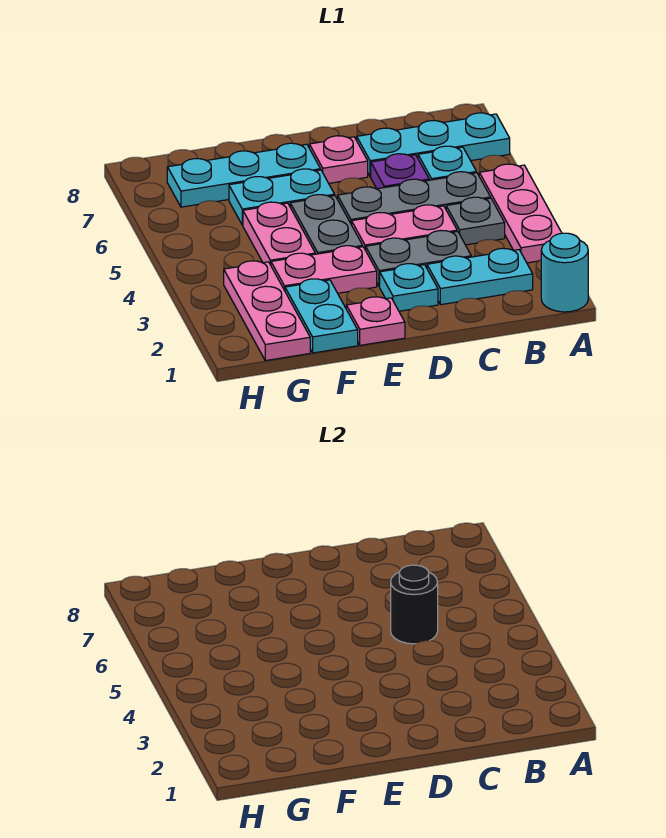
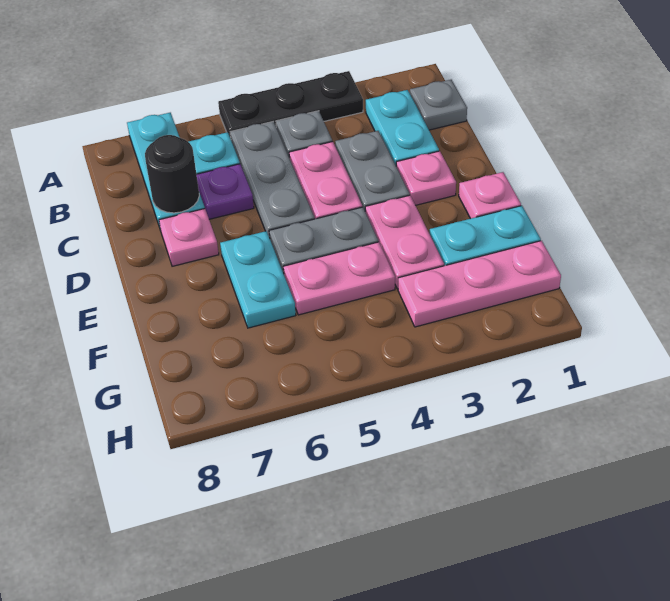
cyan round brick A1 level 1 -> none
pink plate A3:A5 level 1 -> black plate A3:A5 level 1
none -> grey plate B1 level 1
black round brick C5 level 2 -> black round brick C7 level 2
cyan plate D2 level 1 -> pink plate D2 level 1
cyan plate E7:G7 level 1 -> none

